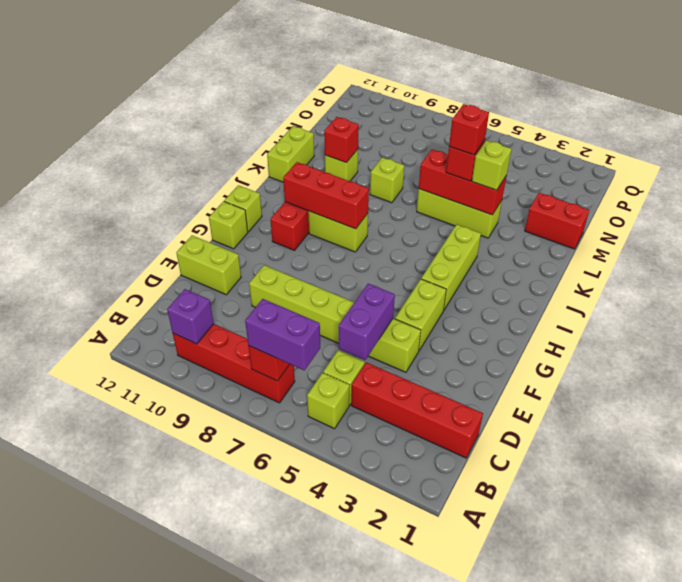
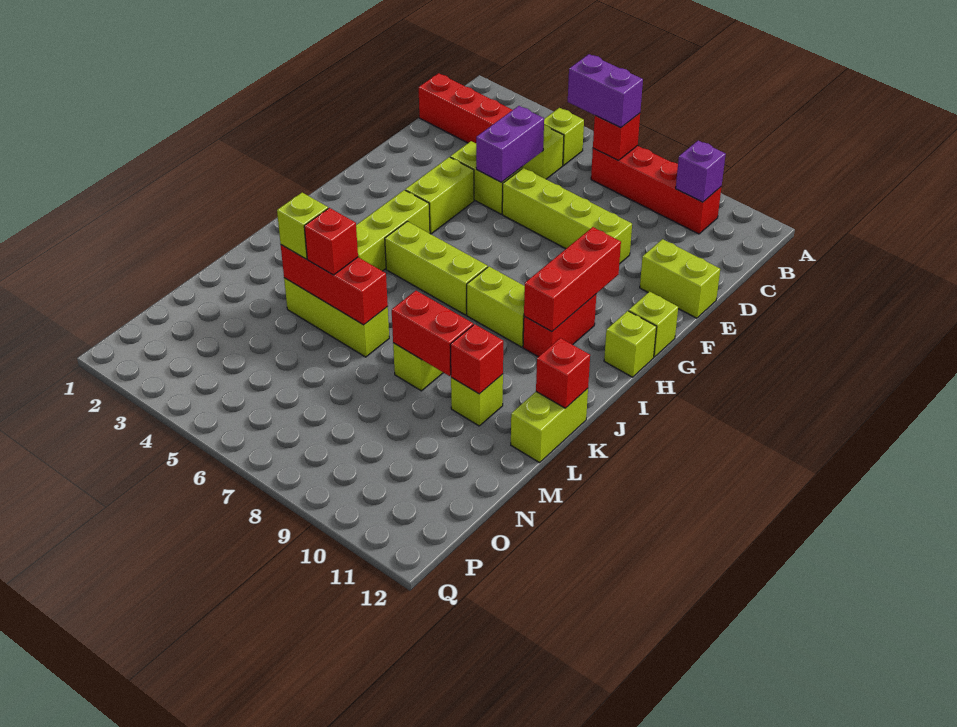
none -> lime brick I5:I7 level 1
red brick I8:I10 level 2 -> red brick G10:I10 level 2
red brick L5 level 4 -> red brick K12 level 2
red brick M1:M2 level 1 -> red brick L8:L9 level 2

